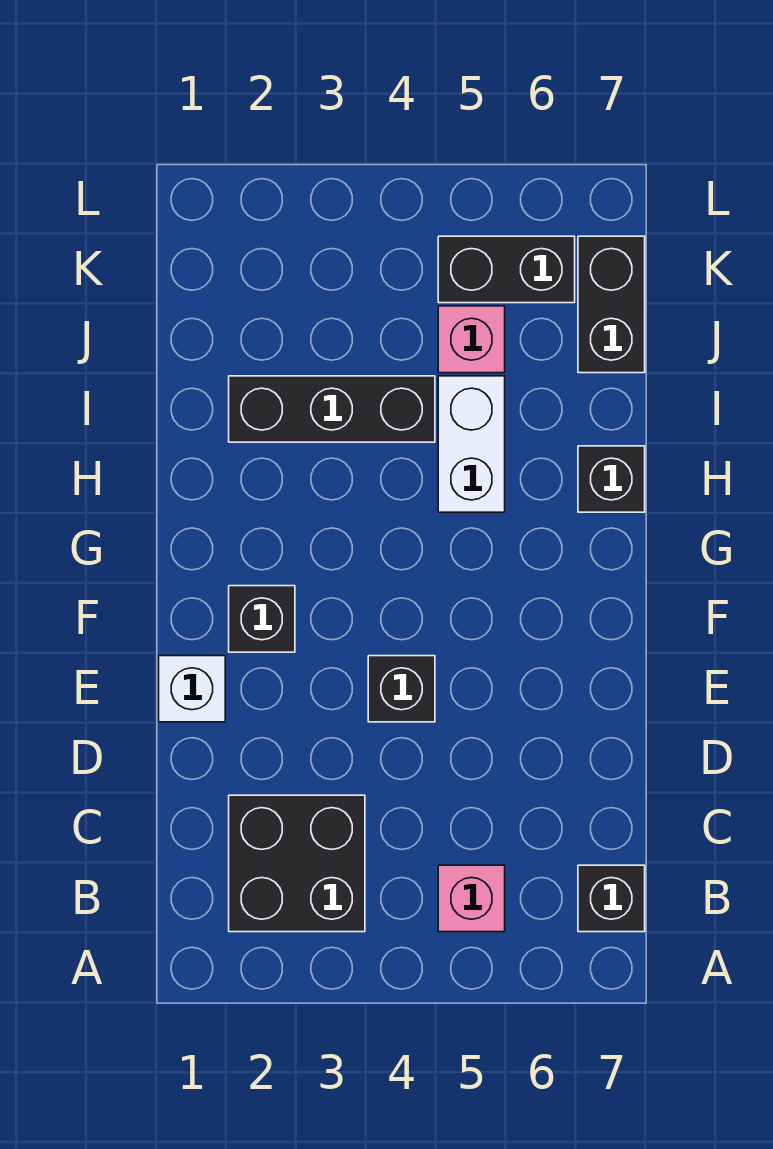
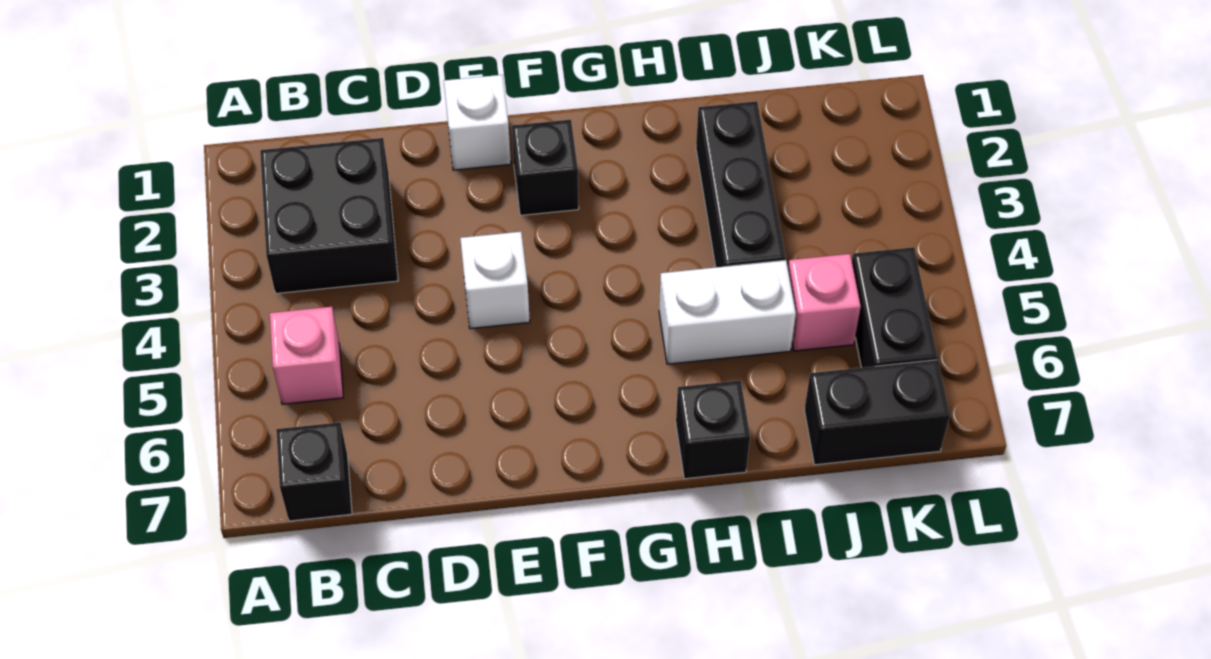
black brick E4 level 1 -> white brick E4 level 1

